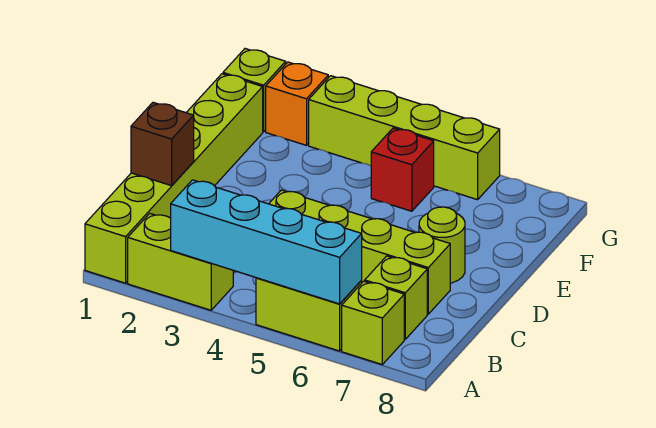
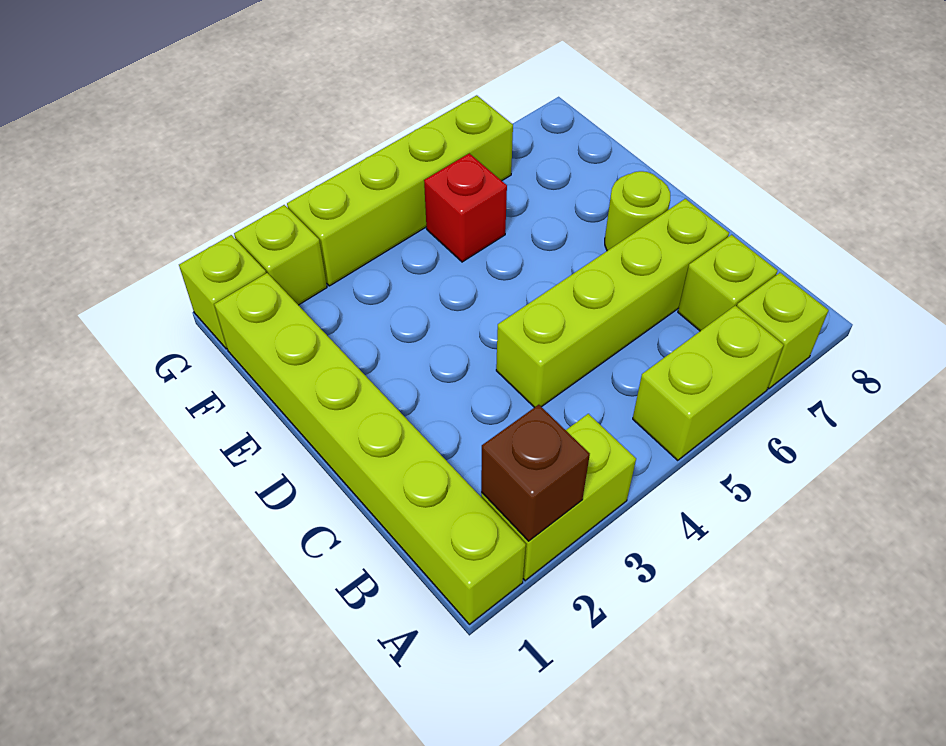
cyan brick A3:A6 level 2 -> none
brown brick C1 level 2 -> brown brick A2 level 2
orange brick G2 level 1 -> lime brick G2 level 1

